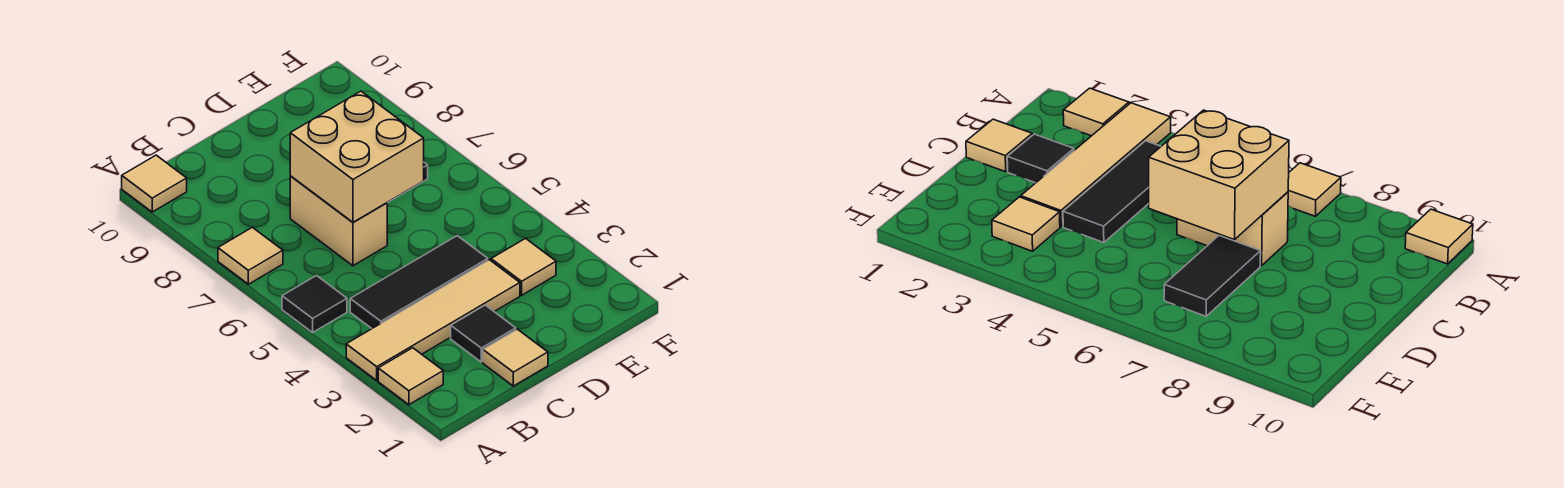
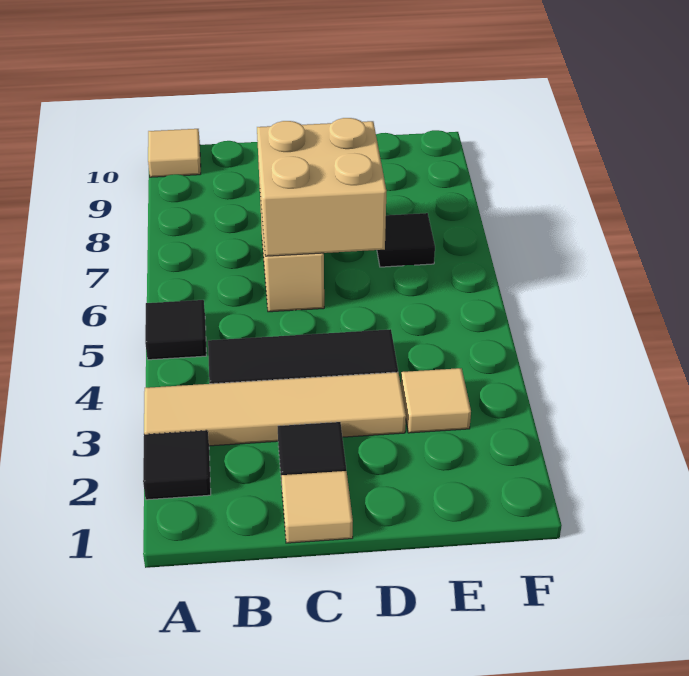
tan tile A2 level 1 -> black tile A2 level 1
tan tile A7 level 1 -> none
black tile D7:E7 level 1 -> black tile E7 level 1

